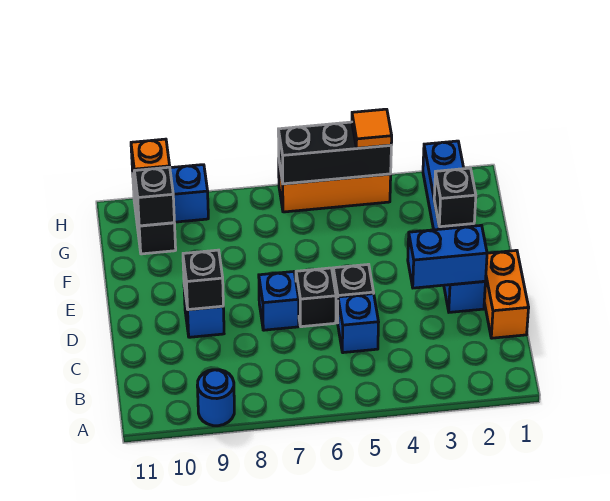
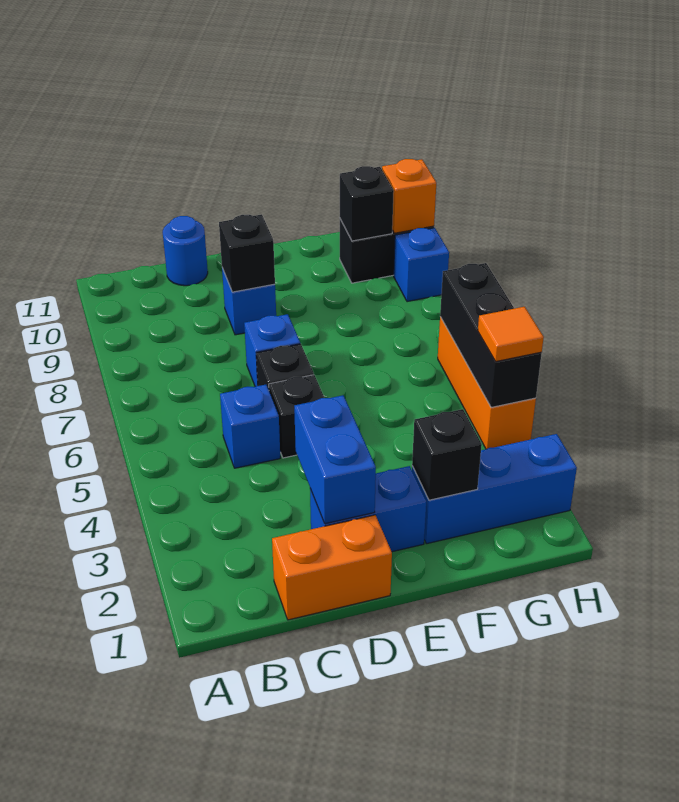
blue round brick A9 level 1 -> blue round brick C11 level 1

